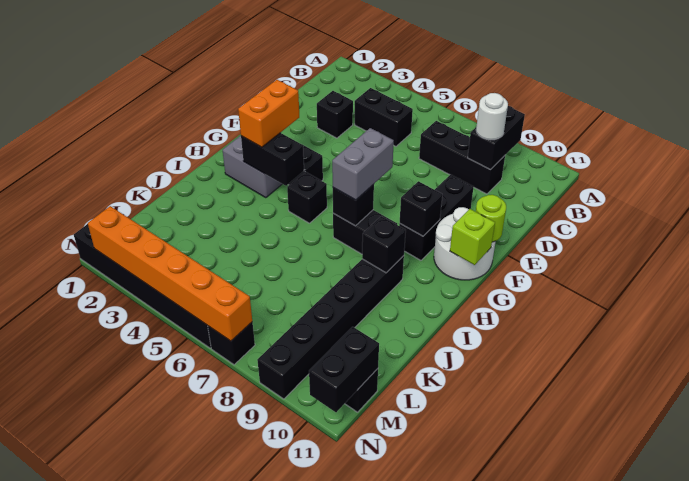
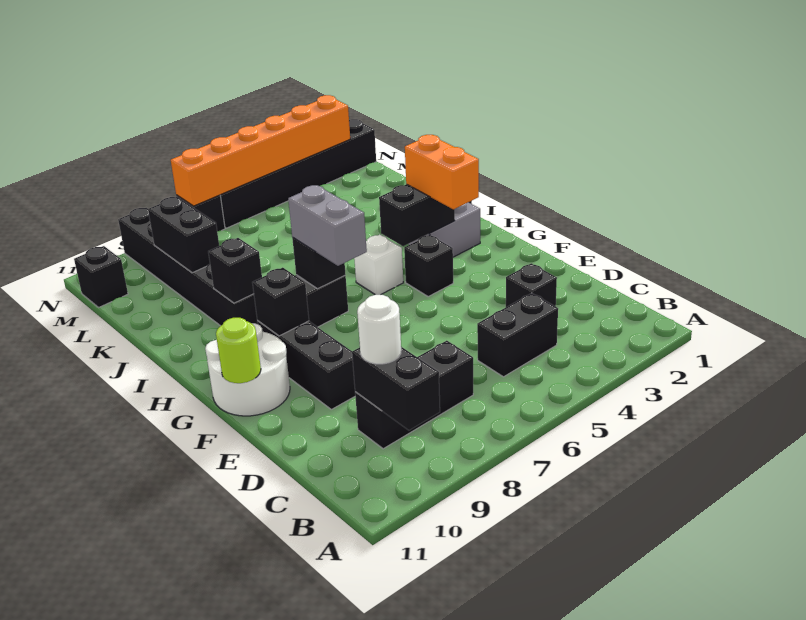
lime brick G11 level 2 -> none
black brick H5 level 1 -> white brick H5 level 1
black brick M11:N11 level 2 -> black brick K9:L9 level 2

